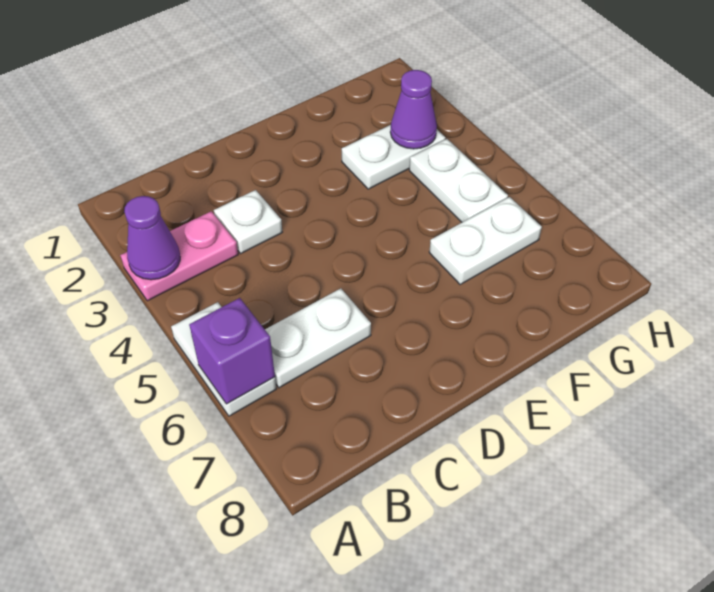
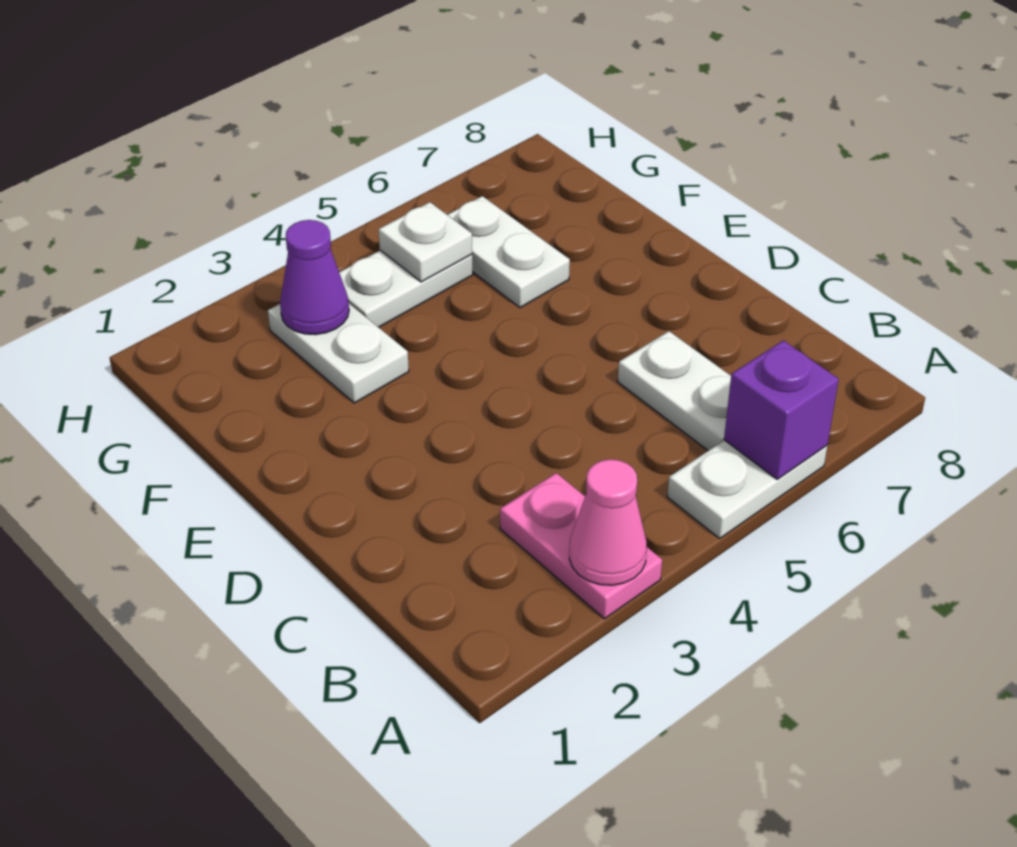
purple cone A3 level 2 -> pink cone A3 level 2
white plate C3 level 1 -> white plate G5 level 2

